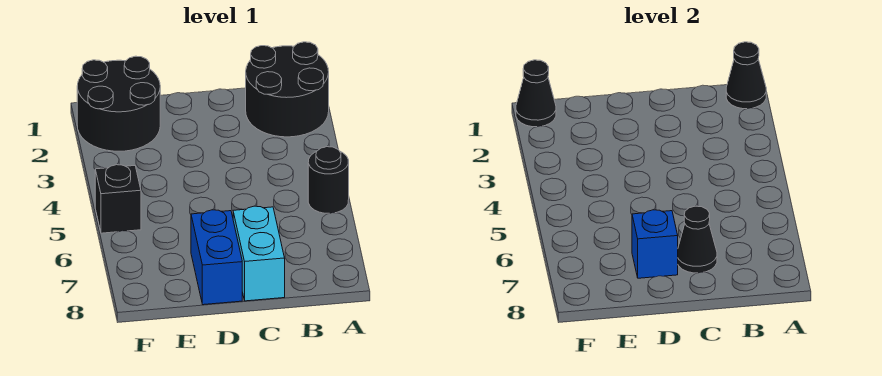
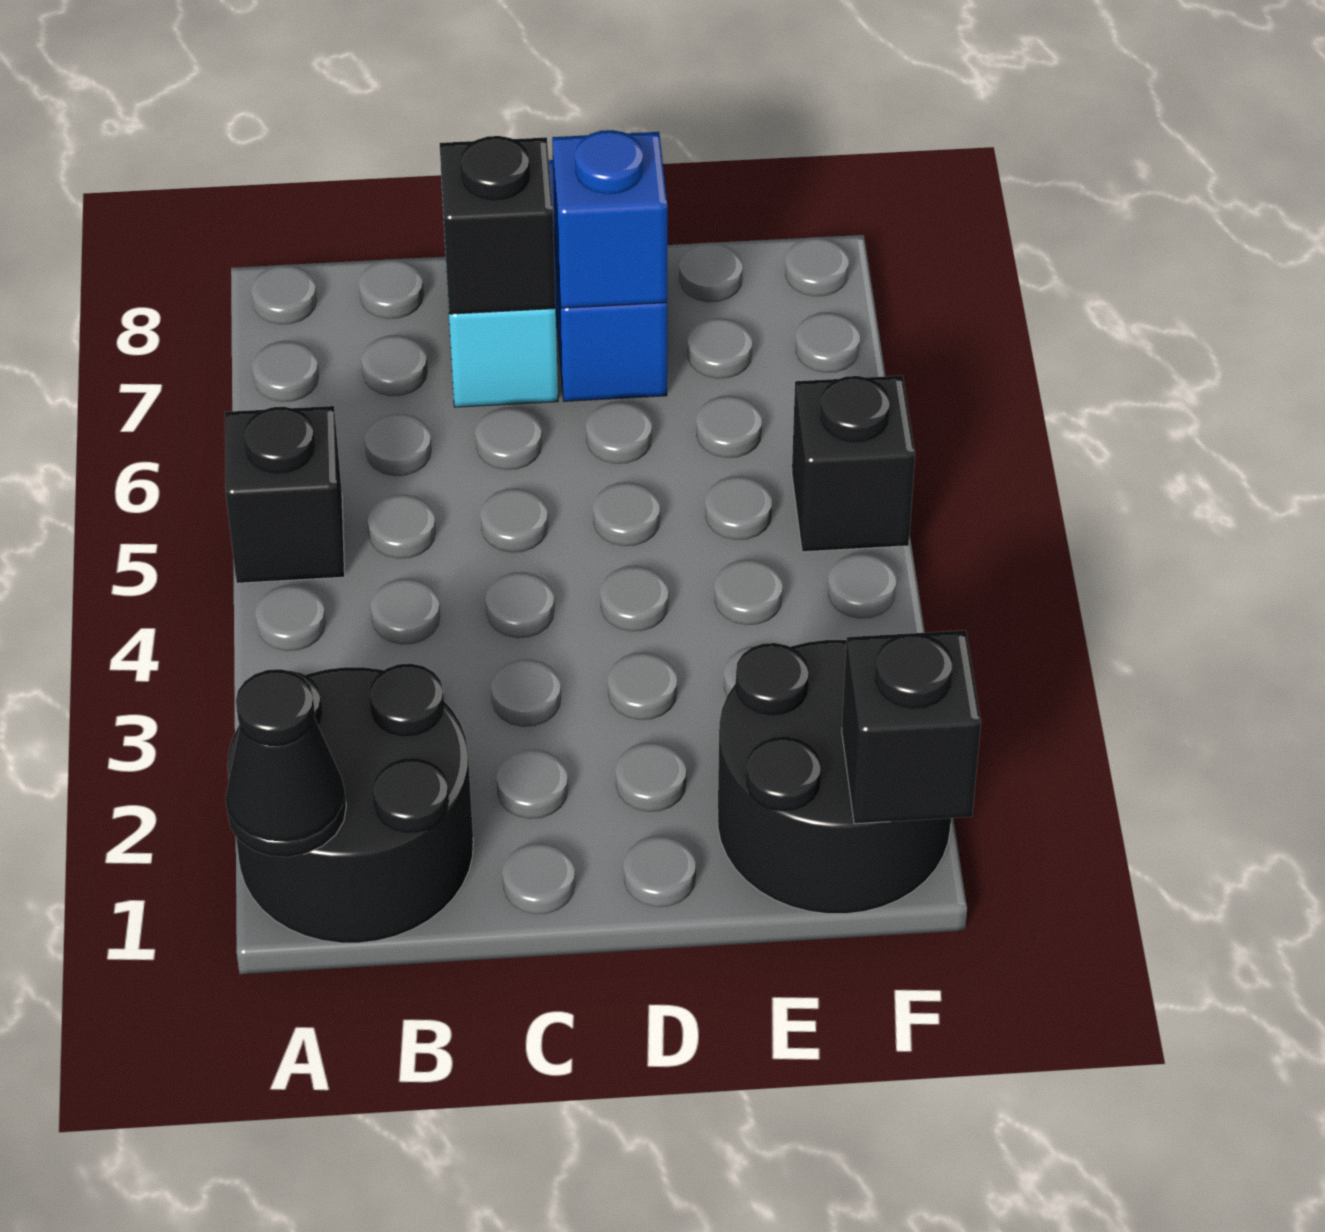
black round brick A5 level 1 -> black brick A5 level 1
black cone C7 level 2 -> black brick C7 level 2
black cone F1 level 2 -> black brick F1 level 2

